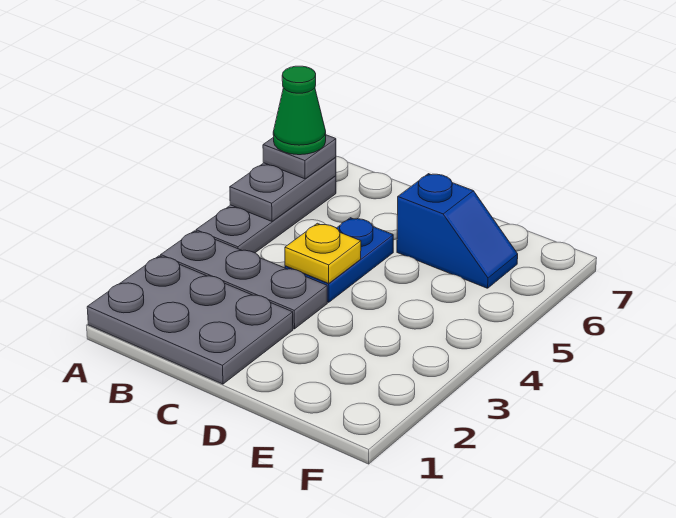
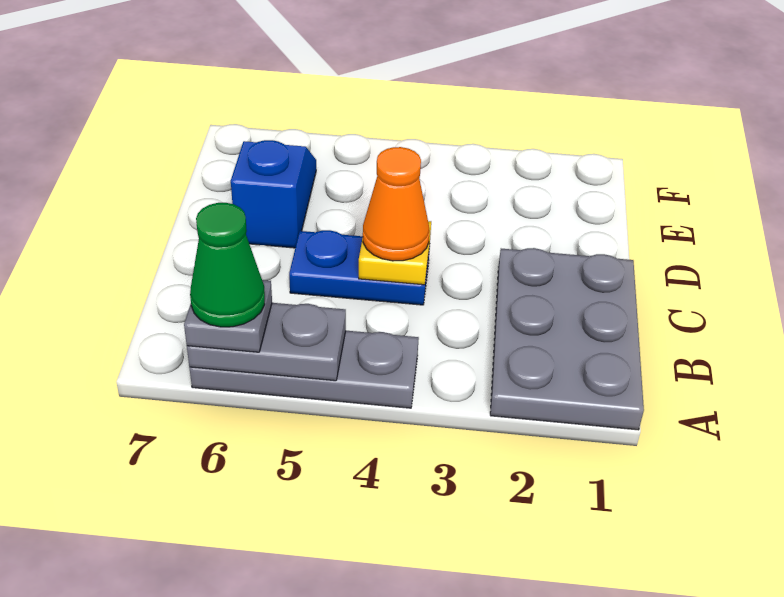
grey plate A3:C3 level 1 -> none
none -> orange cone C4 level 3

